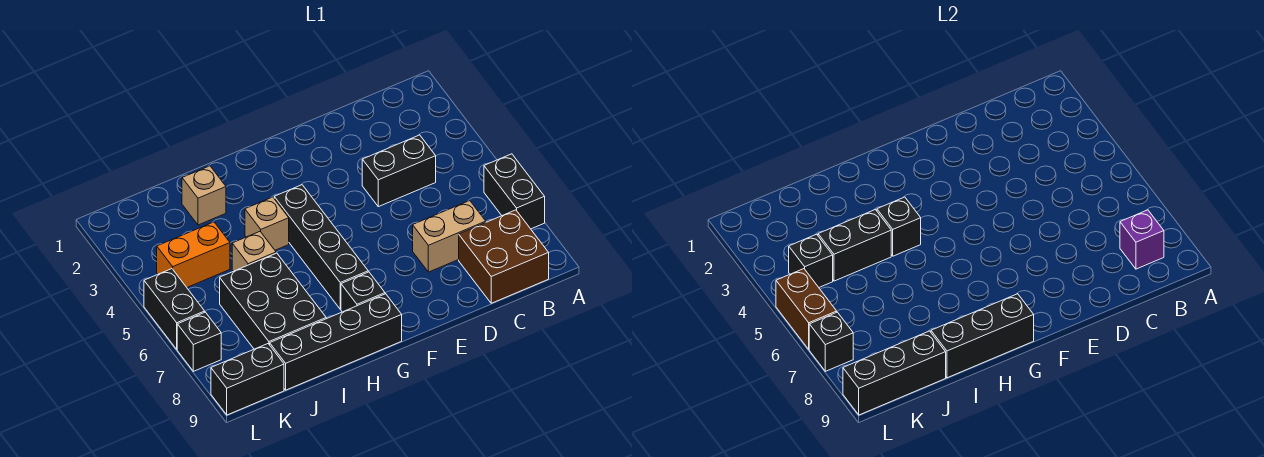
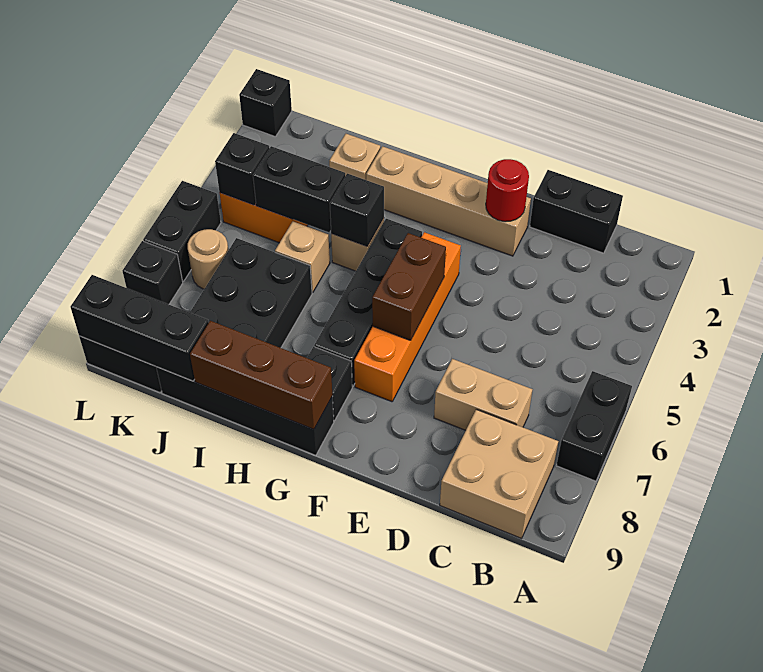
brown brick B8:C9 level 1 -> tan brick B8:C9 level 1
purple brick B8 level 2 -> none
black brick C4:D4 level 1 -> black brick C1:D1 level 1
none -> tan brick E2:H2 level 1
none -> red round brick E2 level 2
none -> orange brick F4:F7 level 1
black brick G9:I9 level 2 -> brown brick G9:I9 level 2
none -> tan round brick K6 level 1
brown brick L5:L6 level 2 -> brown brick F5:F6 level 2
black brick L7 level 2 -> black brick L1 level 1

